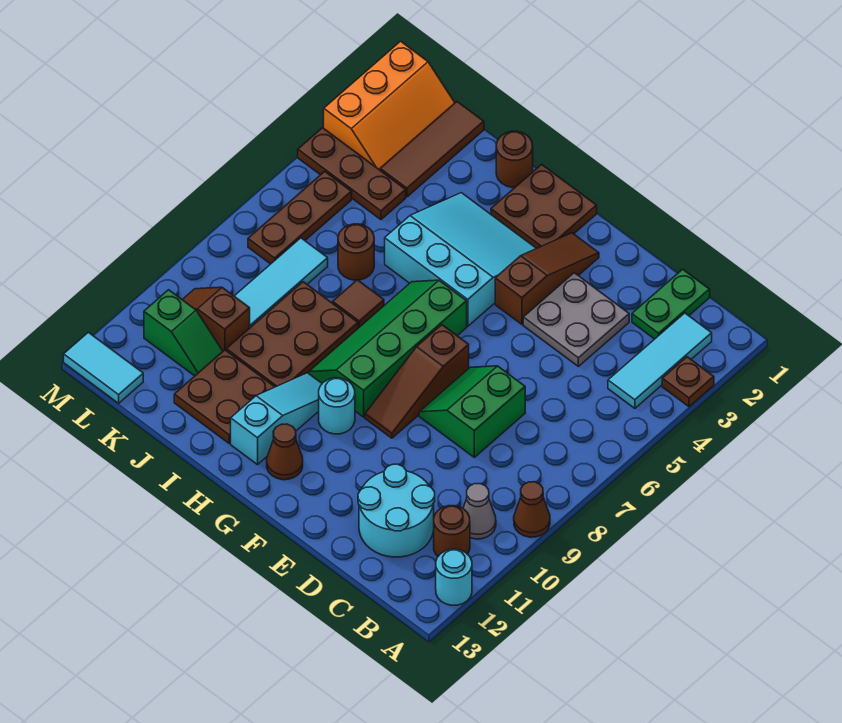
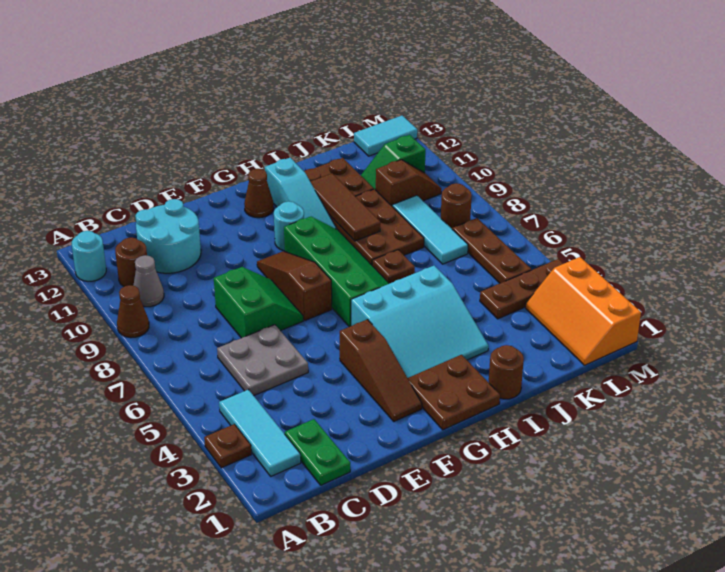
grey plate D3:E4 level 1 -> grey plate C5:D6 level 1
brown tile I7 level 1 -> brown plate I7 level 1
brown round brick J6 level 1 -> brown round brick L8 level 1
brown tile K1:K3 level 1 -> brown tile I9:I11 level 2

